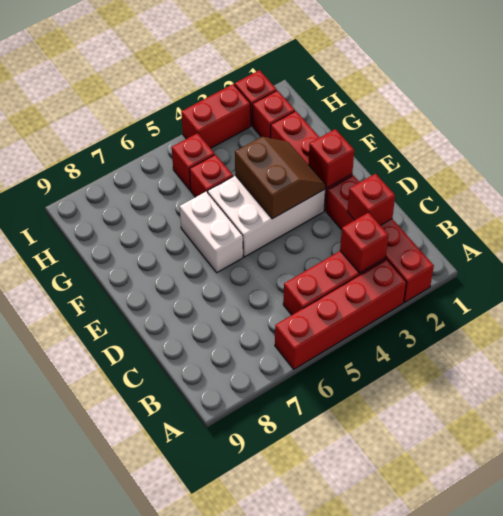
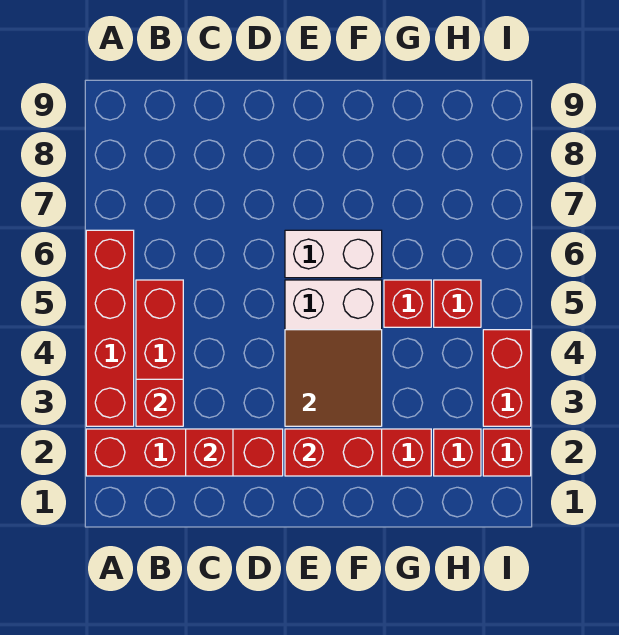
red brick E2 level 2 -> red brick E2:F2 level 2
brown slope E3:F4 level 2 top 4 -> brown tile E3:F4 level 2

